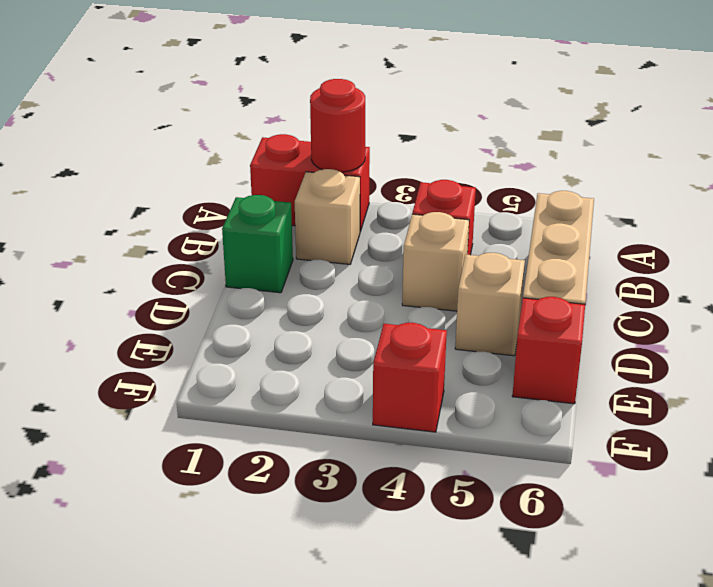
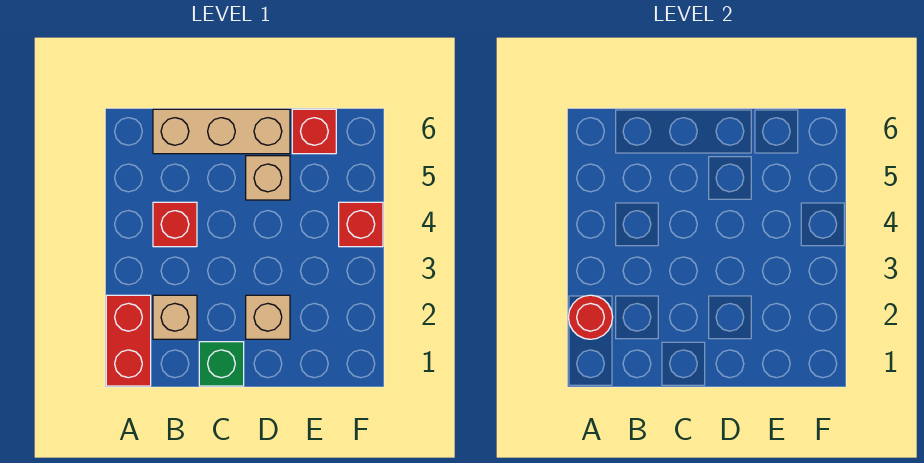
tan brick C4 level 1 -> tan brick D2 level 1

